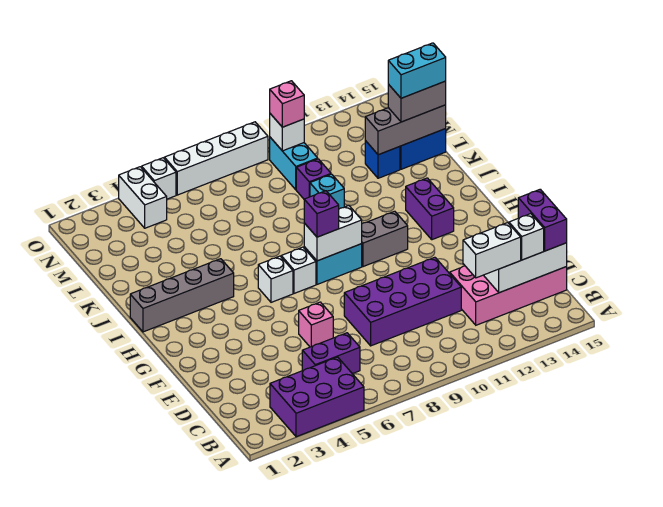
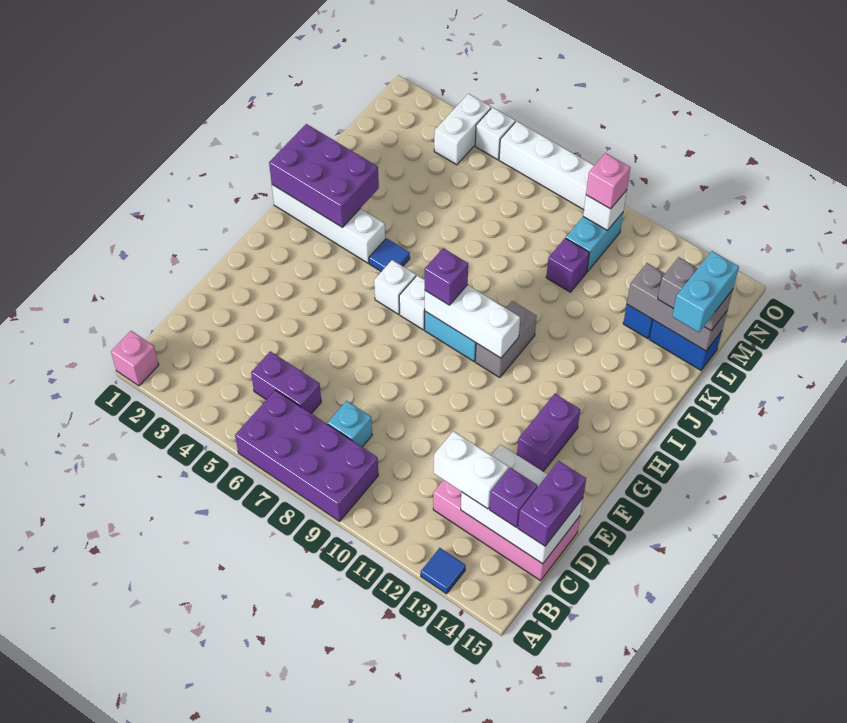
purple brick A3:B5 level 1 -> purple brick I1:J3 level 2
none -> blue tile A13 level 1
white brick C14 level 3 -> purple brick C14 level 3
purple brick D8:E11 level 1 -> purple brick A6:B9 level 1
pink brick E6 level 1 -> pink brick A1 level 1
white brick H8:H9 level 2 -> white brick H8:H10 level 2
grey brick H10:H11 level 1 -> grey brick H10:I10 level 1
purple brick H13:I13 level 1 -> purple brick F13:G13 level 1
grey brick I1:I4 level 1 -> white brick I1:I4 level 1
none -> blue tile I5 level 1
cyan brick K10 level 1 -> cyan brick C8 level 1
cyan brick L14:L15 level 4 -> cyan brick K15:L15 level 4

